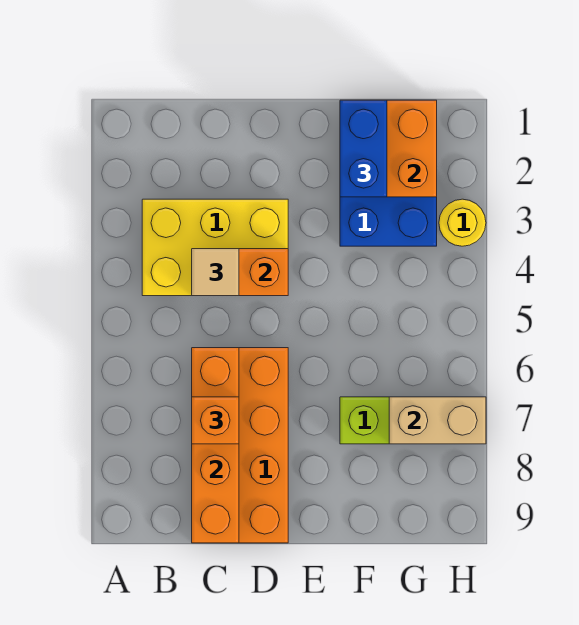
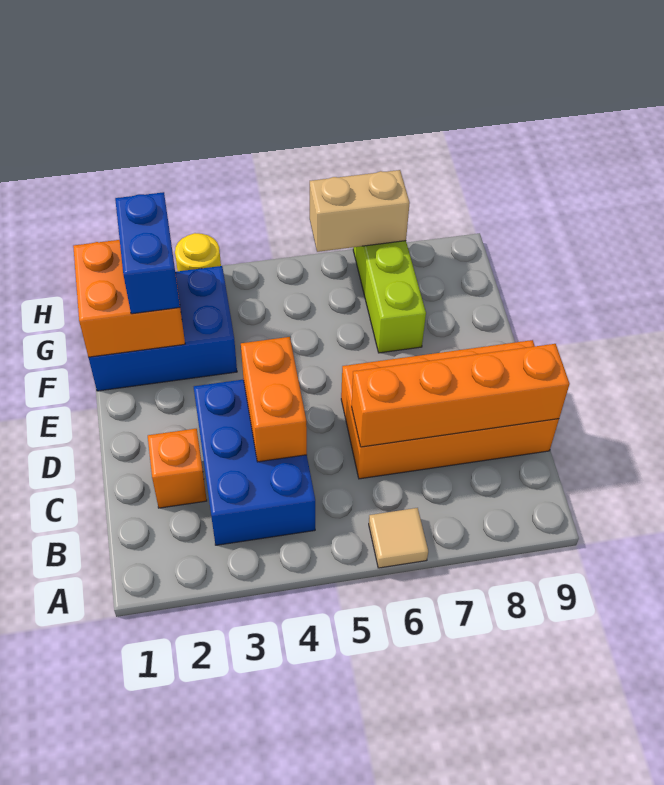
yellow brick B3:D4 level 1 -> blue brick B3:D4 level 1
tan tile C4 level 3 -> tan tile A6 level 1
orange brick C7 level 3 -> orange brick C2 level 1
blue brick F1:F2 level 3 -> blue brick F2:G2 level 3
tan brick G7:H7 level 2 -> tan brick H6:H7 level 2

